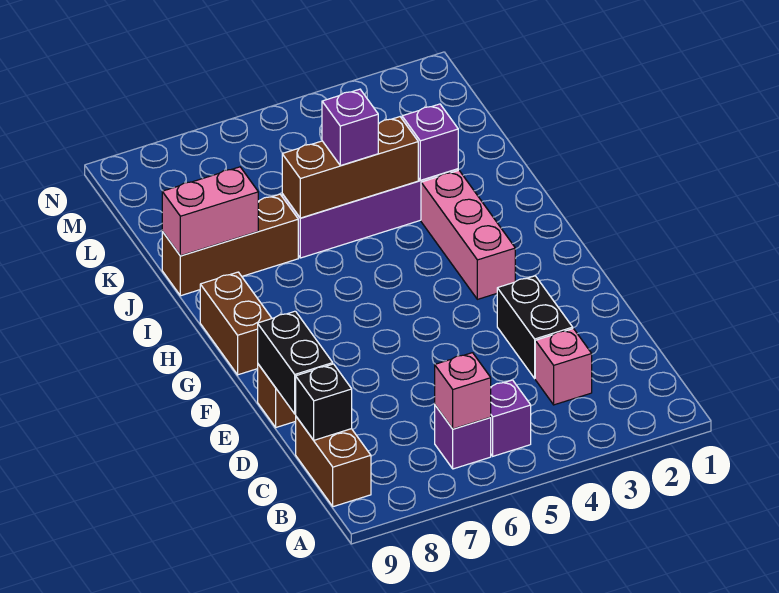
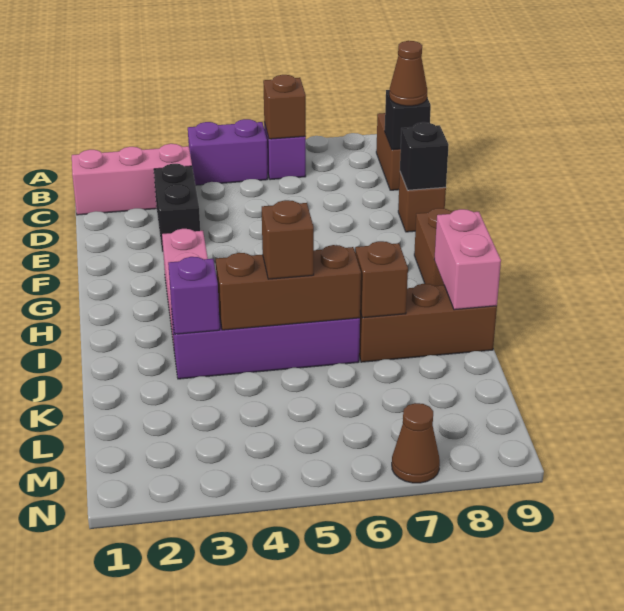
purple brick B5 level 1 -> purple brick B4:B5 level 1
pink brick B6 level 2 -> brown brick B6 level 2
pink brick C3 level 1 -> pink brick C1:C3 level 1
none -> brown cone C9 level 3
black brick D9:E9 level 2 -> black brick E9 level 2
purple brick J5 level 3 -> brown brick J5 level 3
none -> brown brick J7 level 2
pink brick J8:J9 level 2 -> pink brick I9:J9 level 2
none -> brown cone N7 level 1

